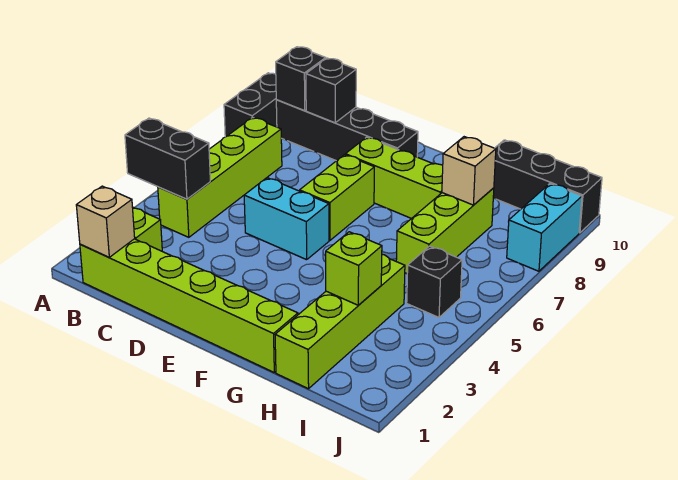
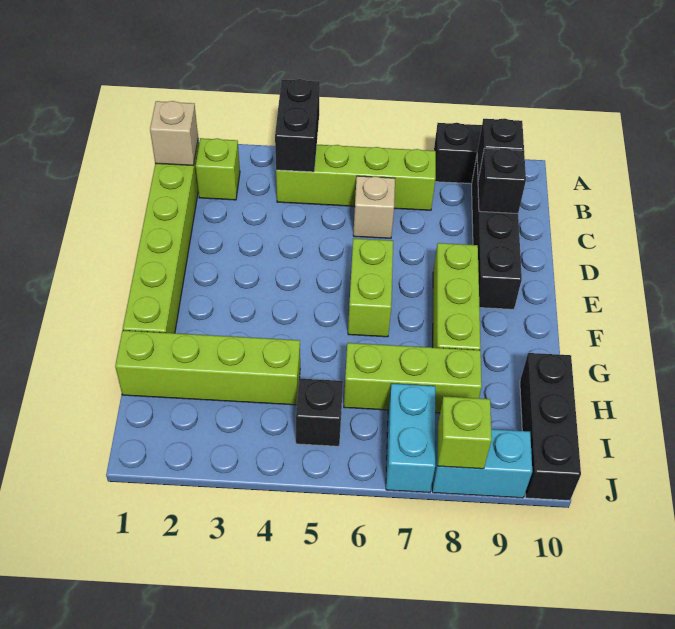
cyan brick D5:E5 level 1 -> cyan brick I7:J7 level 1
lime brick E6:E7 level 1 -> lime brick E6:F6 level 1
lime brick H3 level 2 -> lime brick J8 level 2
tan brick H8 level 2 -> tan brick C6 level 1

